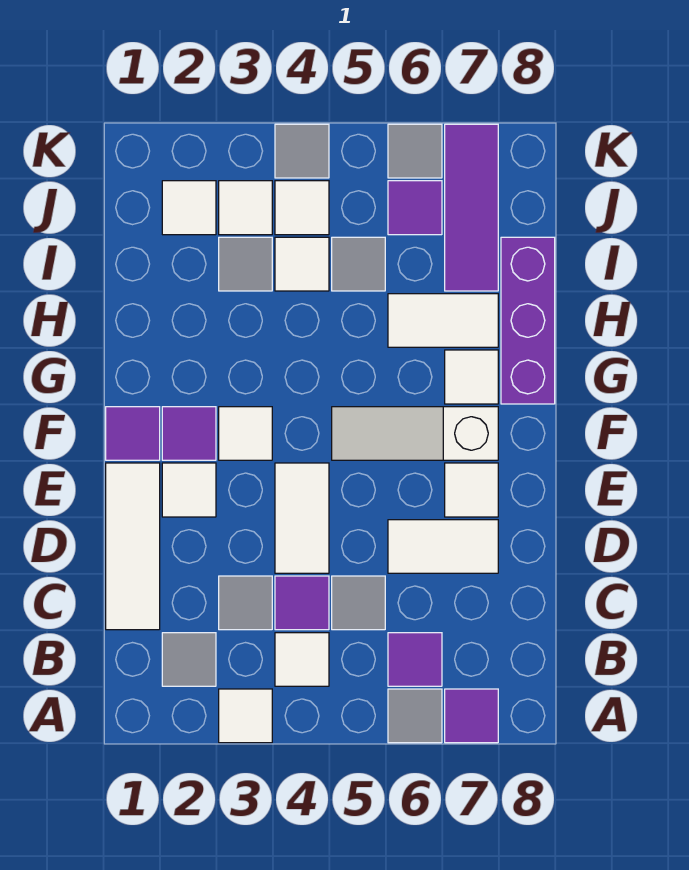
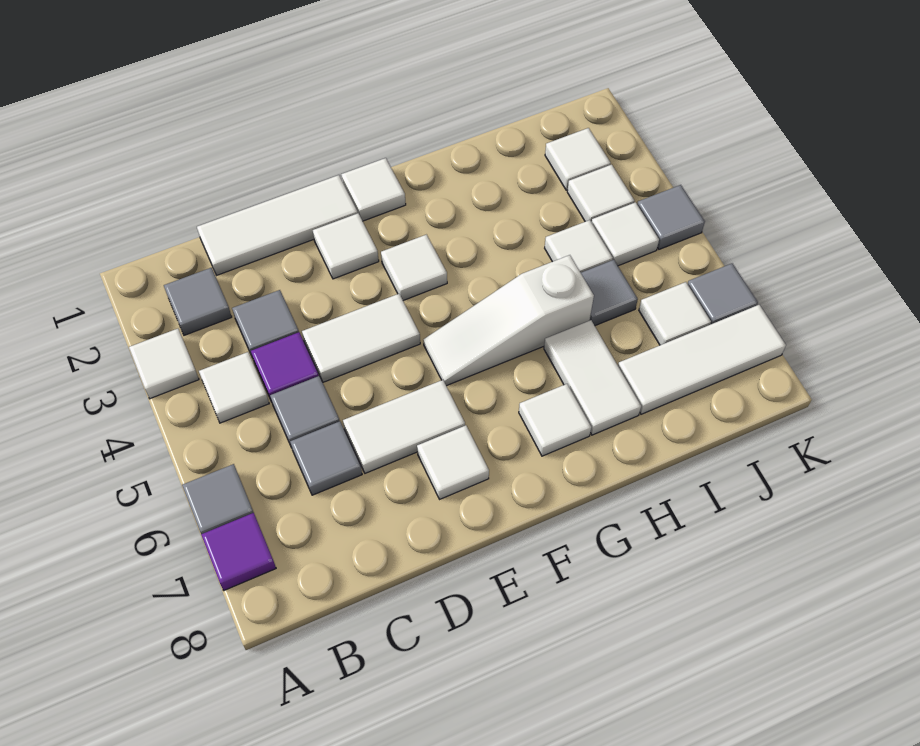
purple tile B6 level 1 -> none
white tile D6:D7 level 1 -> white tile D6:E6 level 1
purple tile F1 level 1 -> white tile F1 level 1
purple tile F2 level 1 -> none
white slope F5:F7 level 1 top 7 -> white slope F5:H5 level 1 top H
purple brick G8:I8 level 1 -> none
grey tile I3 level 1 -> grey tile C6 level 1
purple tile I7:K7 level 1 -> white tile I7:K7 level 1
purple tile J6 level 1 -> white tile J6 level 1

